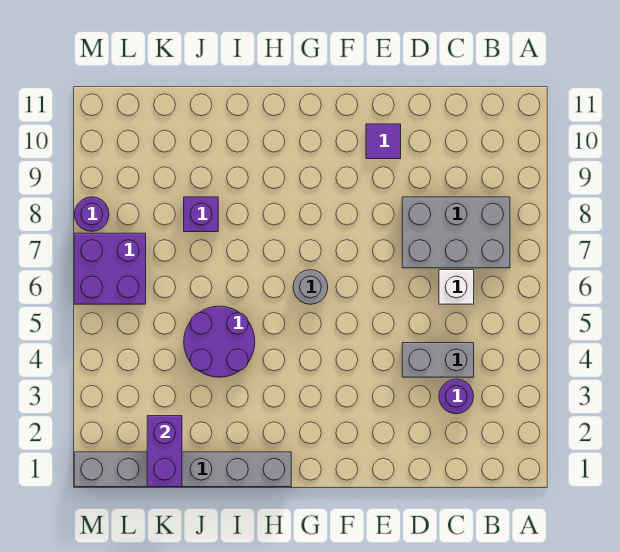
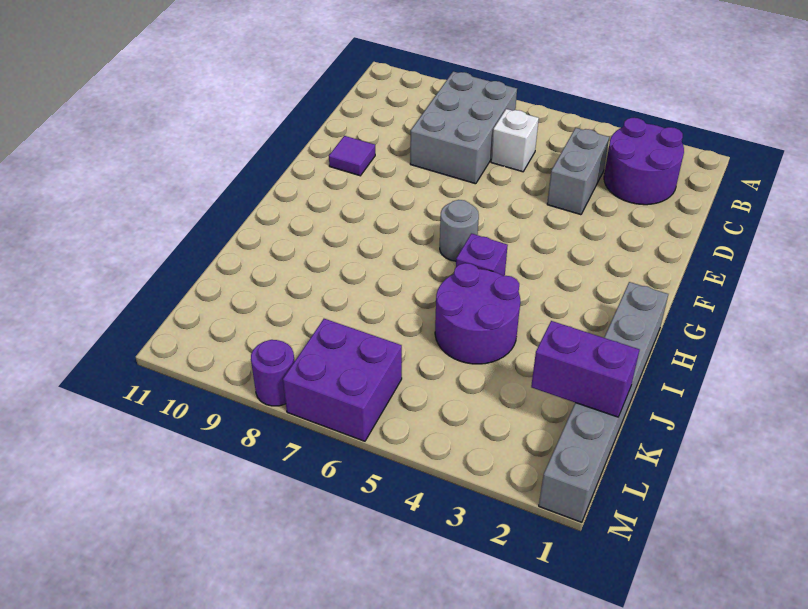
purple round brick C3 level 1 -> purple round brick B2:C3 level 1
purple brick J8 level 1 -> purple brick H5 level 1

